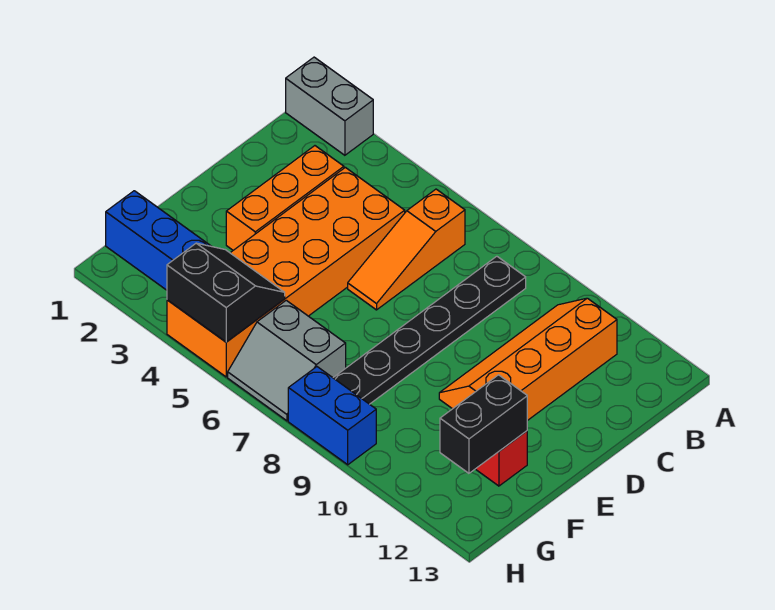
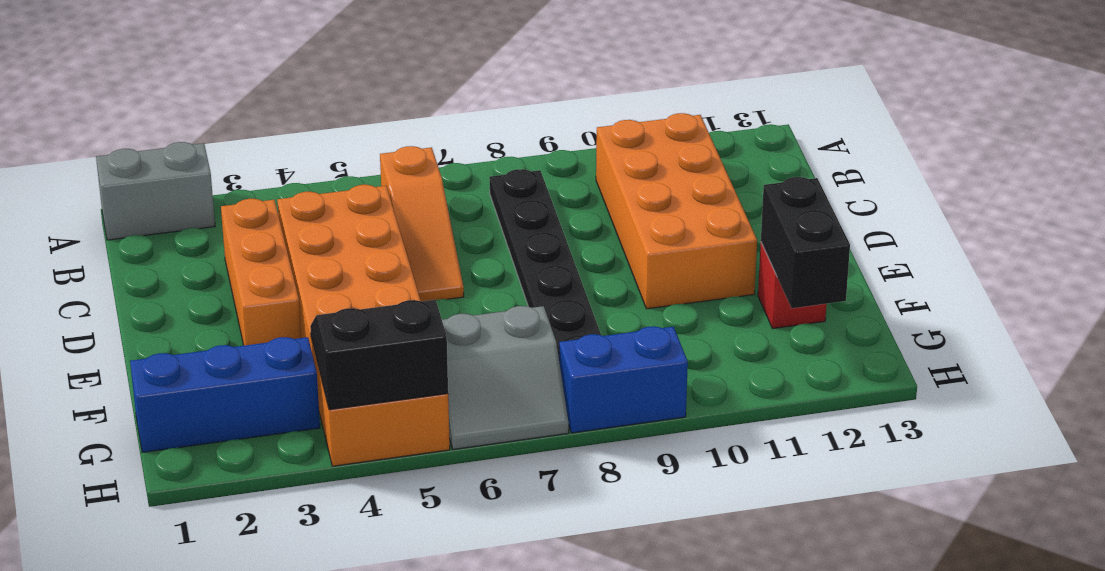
orange slope B10:E11 level 1 top 11 -> orange brick B10:E11 level 1

